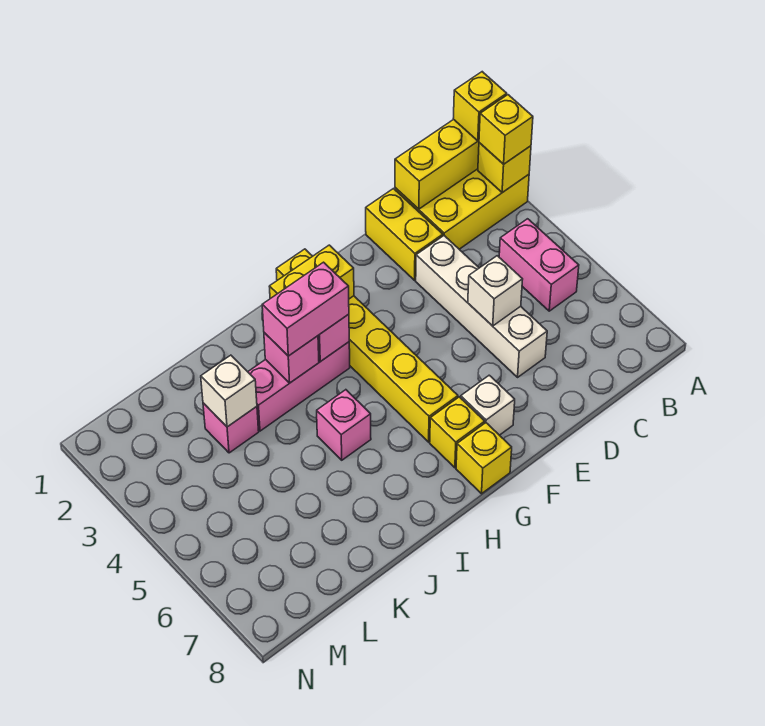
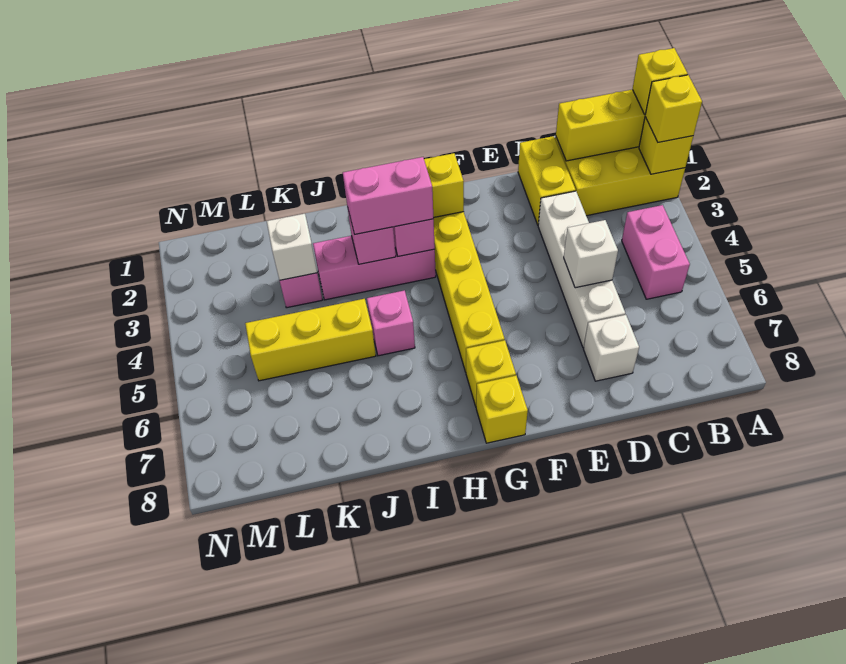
white brick F7 level 1 -> white brick D7 level 1
none -> yellow brick J5:L5 level 1

